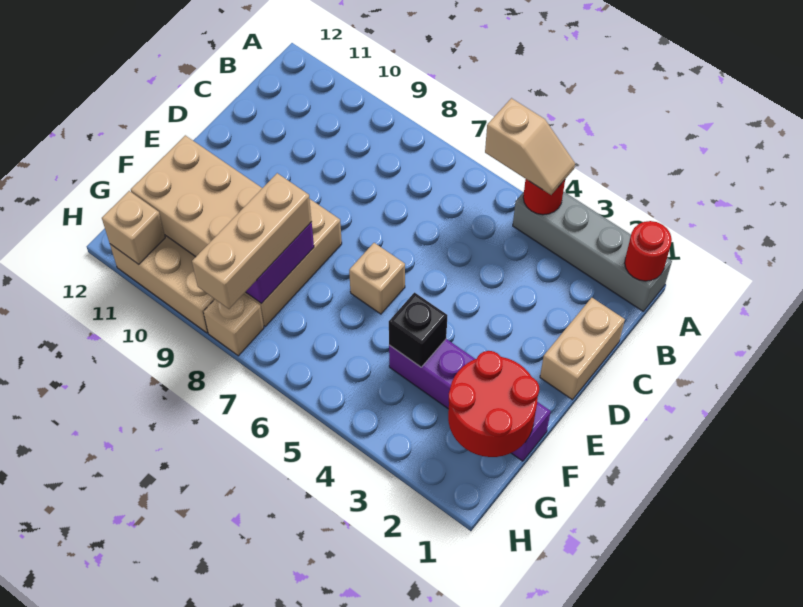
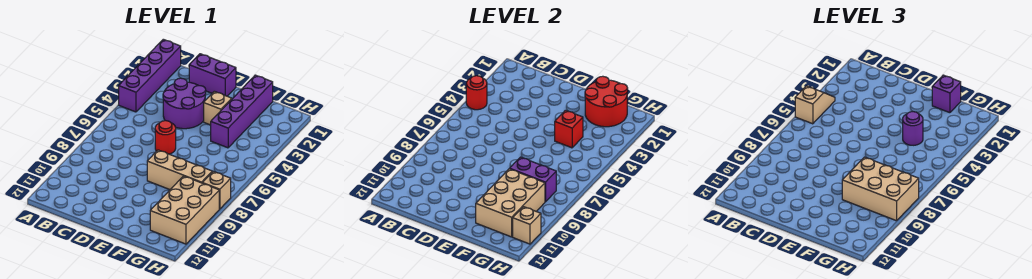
grey brick A1:A4 level 1 -> purple brick A1:A4 level 1
red round brick A1 level 2 -> red round brick D6 level 1
tan brick C1:D1 level 1 -> purple brick C1:D1 level 1
none -> purple round brick C3:D4 level 1
tan brick E6 level 1 -> tan brick E3 level 1
none -> purple brick F1 level 3
black brick F4 level 2 -> red brick F4 level 2
none -> purple round brick F4 level 3
tan brick F8:H8 level 3 -> tan brick F8:H9 level 3

